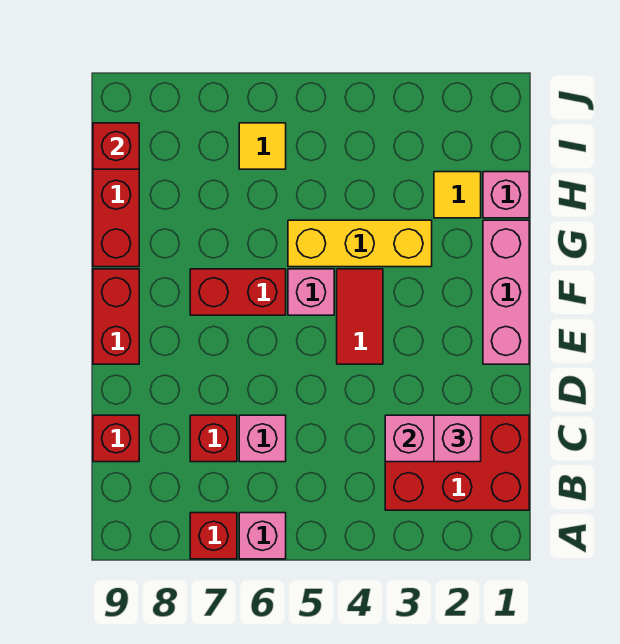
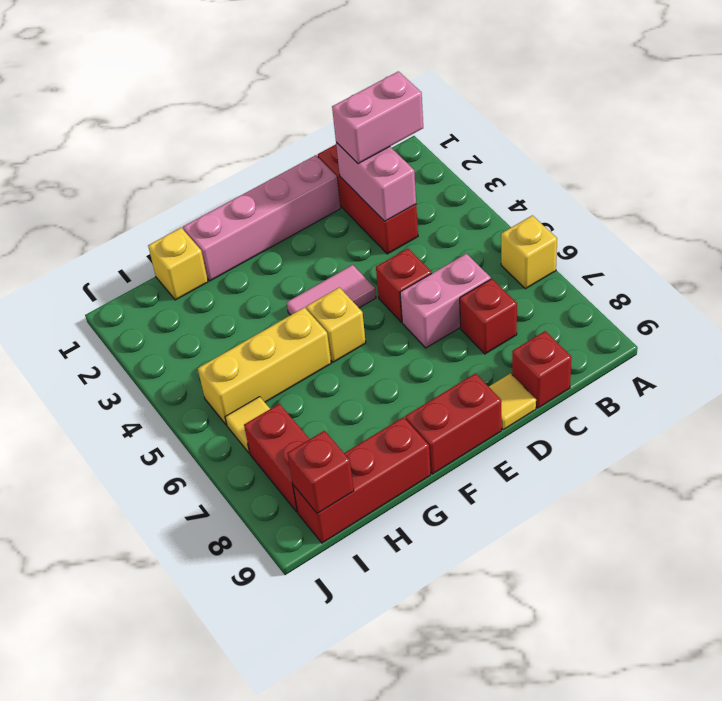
pink brick A6 level 1 -> yellow brick A6 level 1
red brick A7 level 1 -> red brick D5 level 1
red brick B1:C3 level 1 -> red brick C1:C3 level 1
pink brick C2 level 3 -> pink brick B2:C2 level 3
pink brick C6 level 1 -> pink brick C6:D6 level 1
pink brick E1:G1 level 1 -> pink brick D1:G1 level 1
red tile E4:F4 level 1 -> pink tile E4:F4 level 1
pink brick F5 level 1 -> yellow brick F5 level 1
red brick F6:F7 level 1 -> red brick I7:I8 level 1
yellow brick G3:G5 level 1 -> yellow brick G5:I5 level 1
pink brick H1 level 1 -> yellow brick H1 level 1
yellow tile H2 level 1 -> yellow tile D9 level 1

